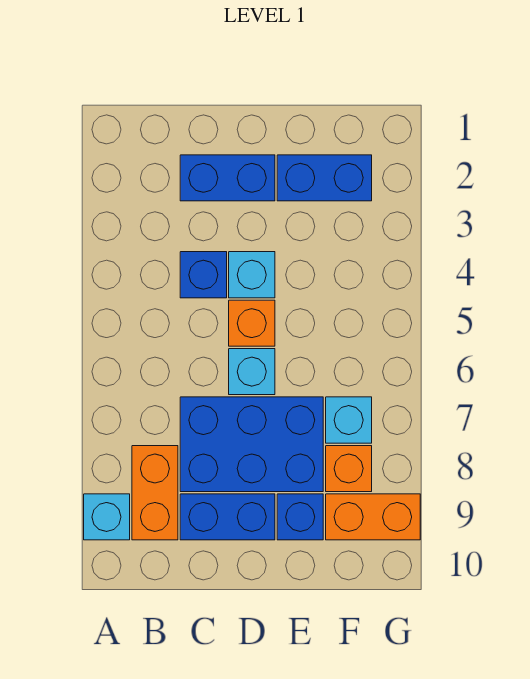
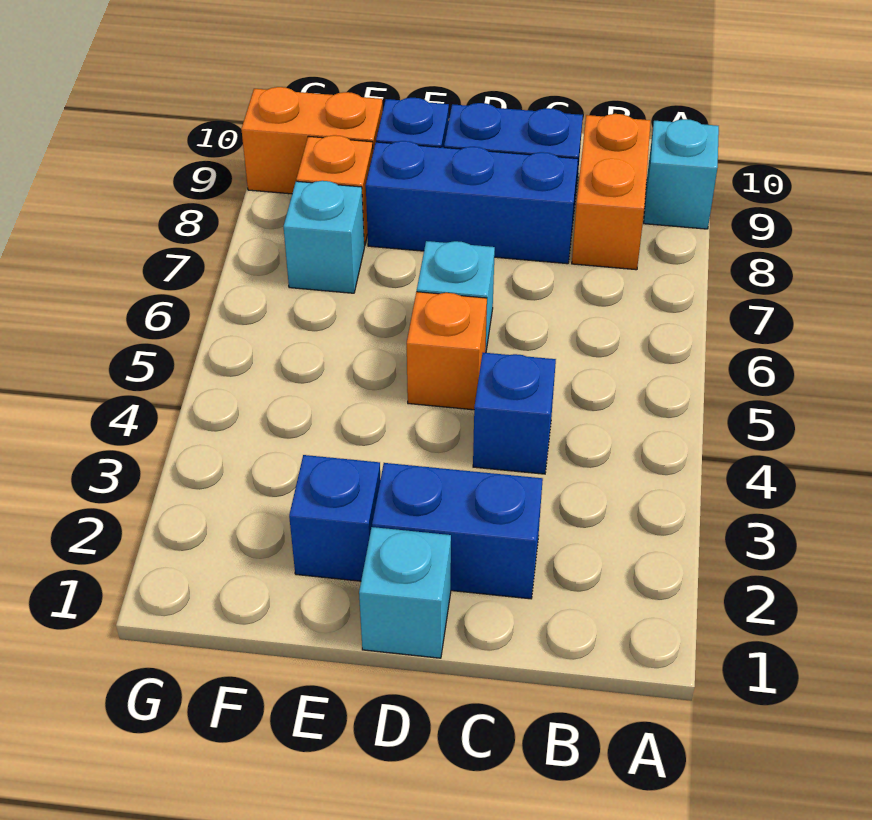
blue brick C7:E8 level 1 -> blue brick C8:E8 level 1
cyan brick D4 level 1 -> cyan brick D1 level 1
blue brick E2:F2 level 1 -> blue brick E2 level 1

